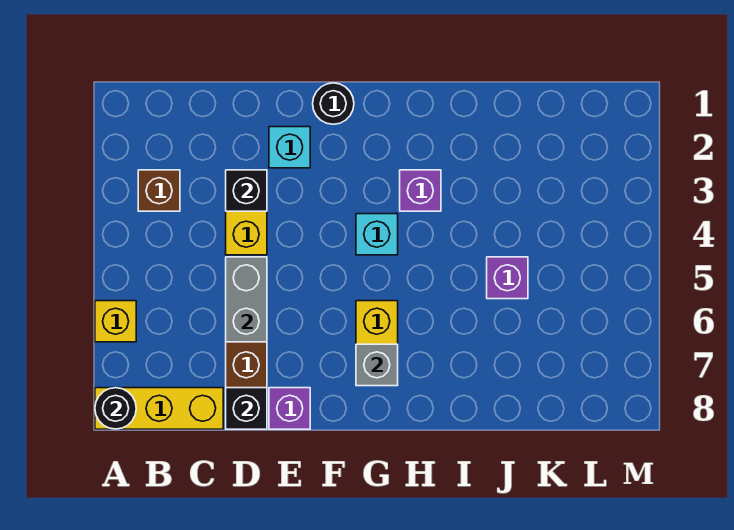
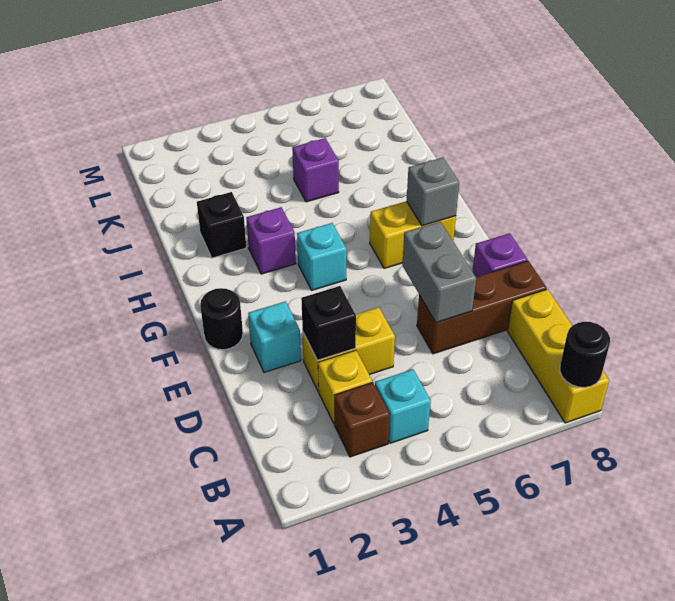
yellow brick A6 level 1 -> yellow brick C3 level 1
none -> cyan brick B4 level 1
grey brick D5:D6 level 2 -> grey brick D6:E6 level 2
black brick D8 level 2 -> black brick I2 level 1

